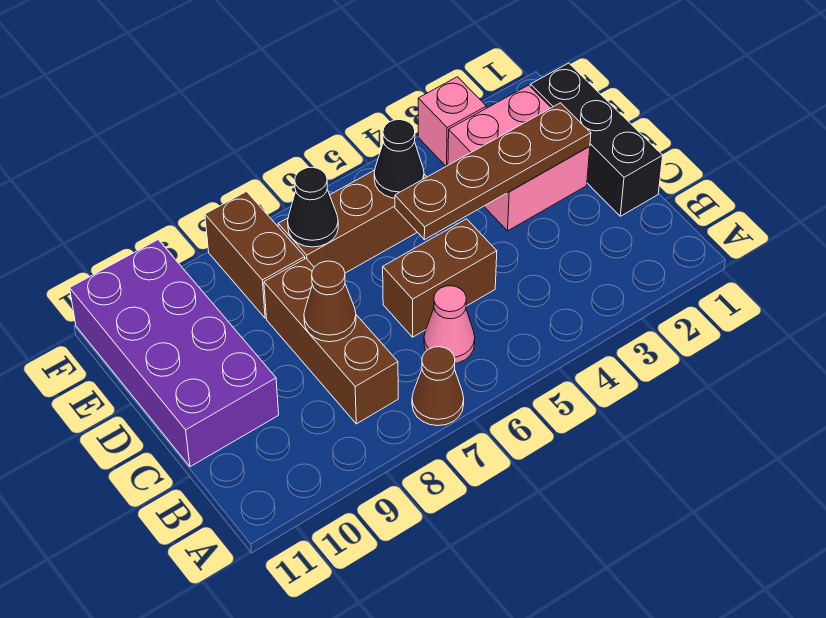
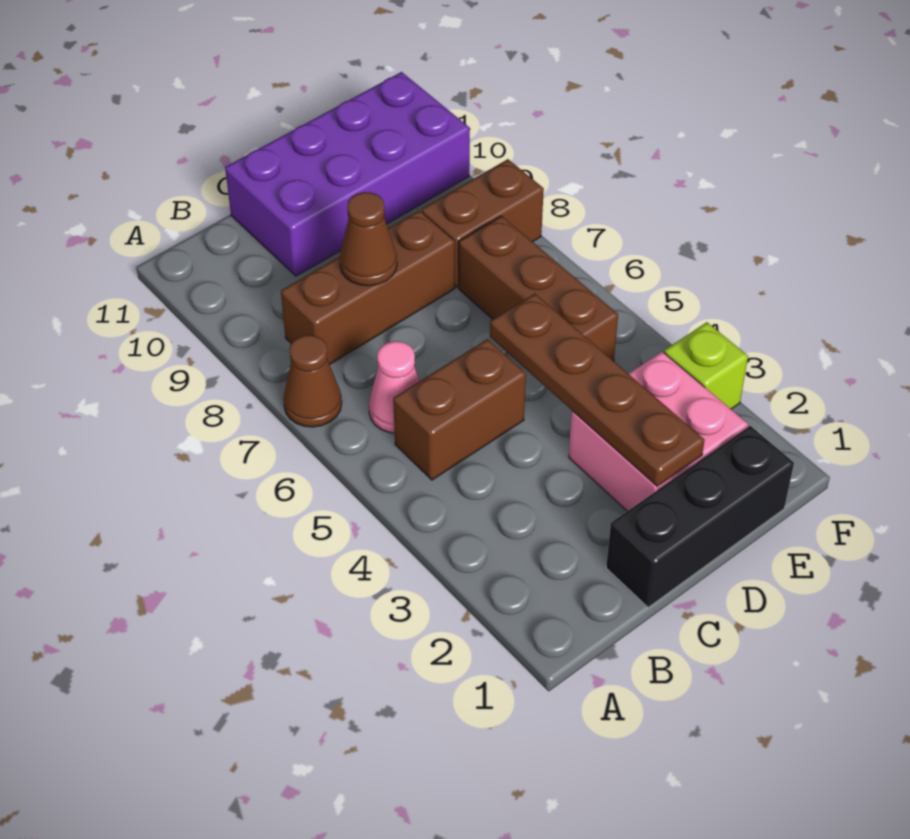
brown brick C5:C6 level 1 -> brown brick B5:C5 level 1
black cone E5 level 2 -> none
black cone E7 level 2 -> none
pink brick F3 level 1 -> lime brick F3 level 1

